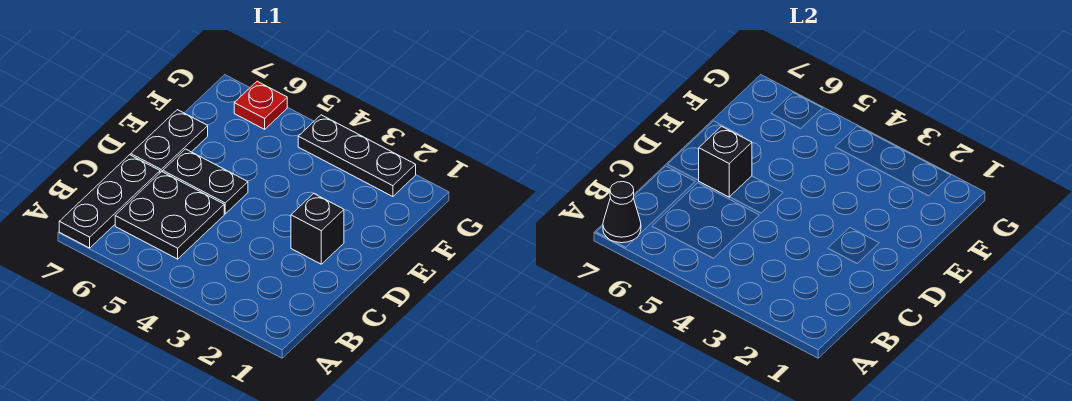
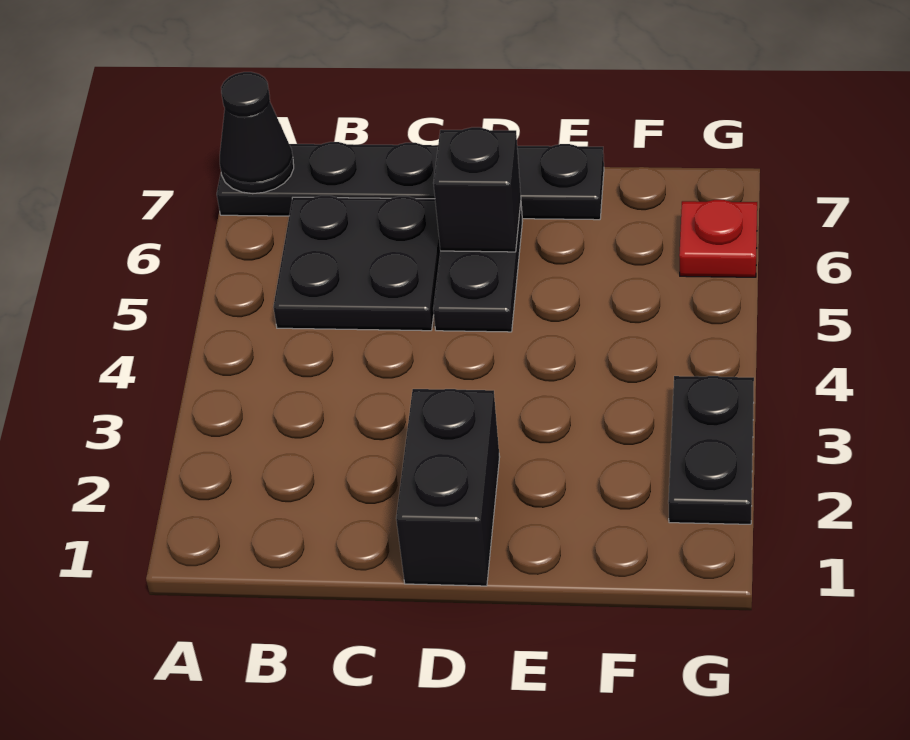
black brick D2 level 1 -> black brick D1:D2 level 1
black plate G2:G4 level 1 -> black plate G2:G3 level 1

